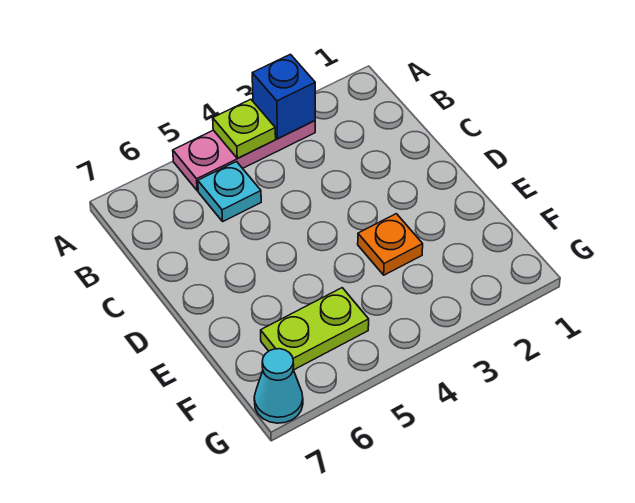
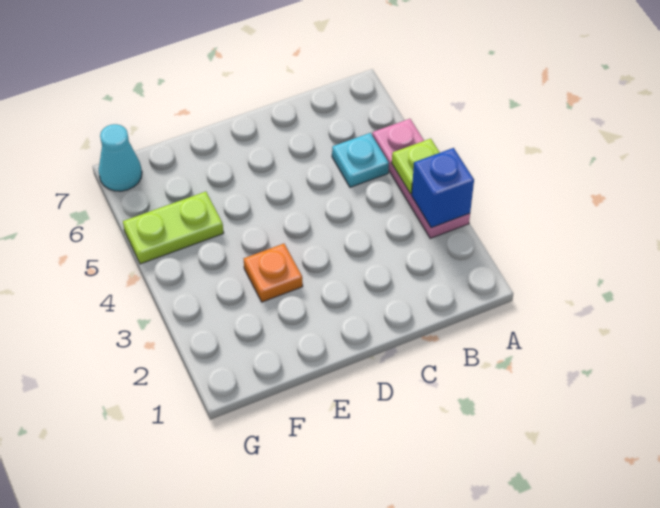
lime plate F5:F6 level 1 -> lime plate F5:G5 level 1

